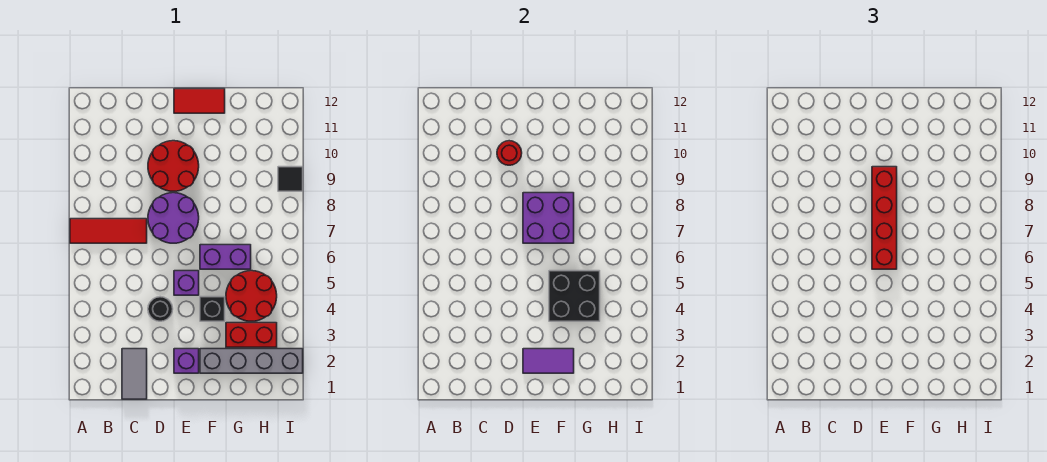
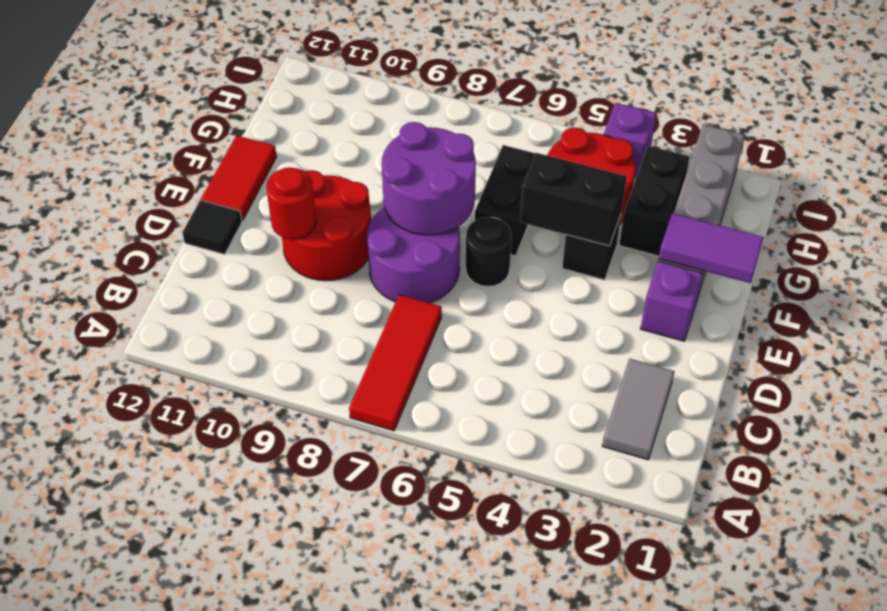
grey tile C1:C2 level 1 -> grey tile B2:C2 level 1
black round brick D4 level 1 -> black round brick E6 level 1
purple tile E2:F2 level 2 -> purple tile F1:F2 level 2
purple brick E5 level 1 -> purple brick I4 level 1
red brick E6:E9 level 3 -> none
purple brick E7:F8 level 2 -> purple round brick E7:F8 level 2
black brick F4:G5 level 2 -> black brick F4:F5 level 2
purple brick F6:G6 level 1 -> black brick F6:G6 level 1
red brick G3:H3 level 1 -> black brick G3:H3 level 1
black tile I9 level 1 -> black tile D12 level 1

